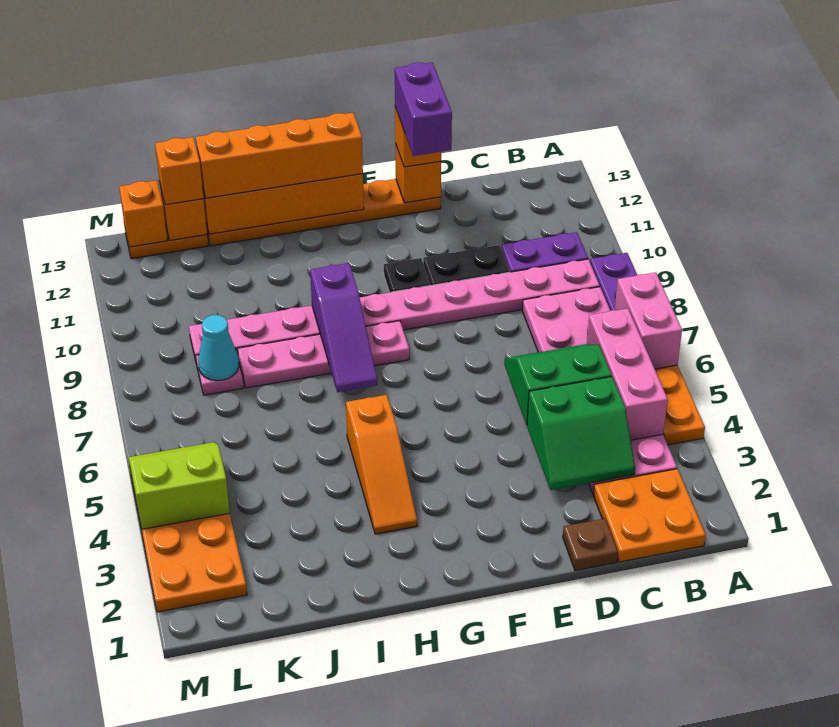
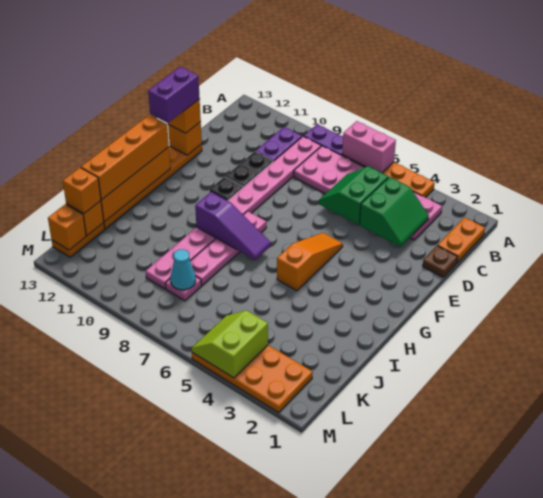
orange plate B1:C2 level 1 -> orange plate B1:C1 level 1
pink brick B4:B6 level 2 -> none
purple brick E12:E13 level 4 -> purple brick E13:F13 level 4
orange slope H3:H5 level 1 top 5 -> orange slope F5:H5 level 1 top H

